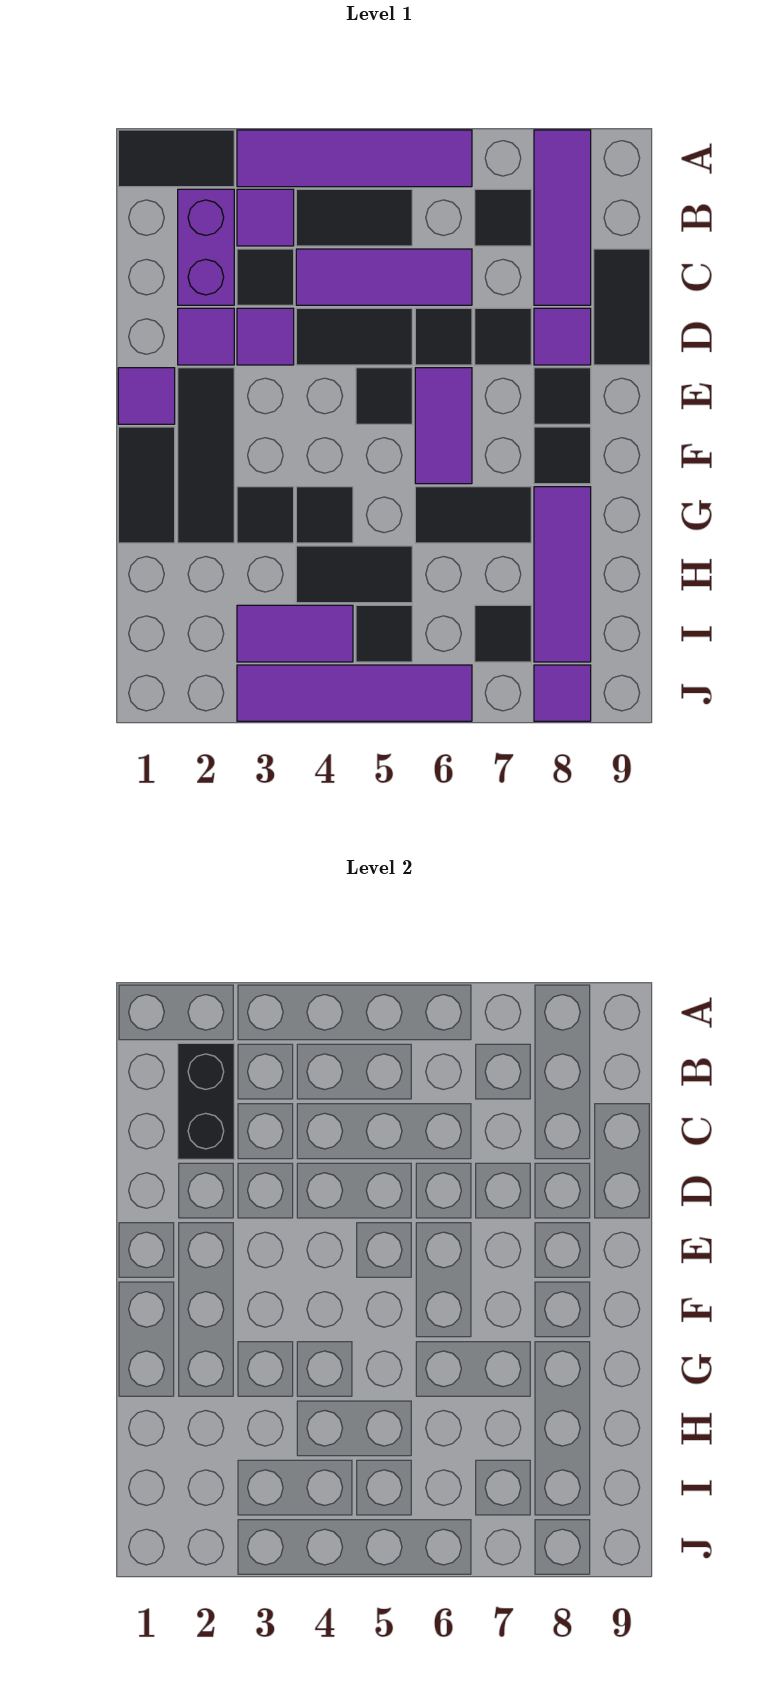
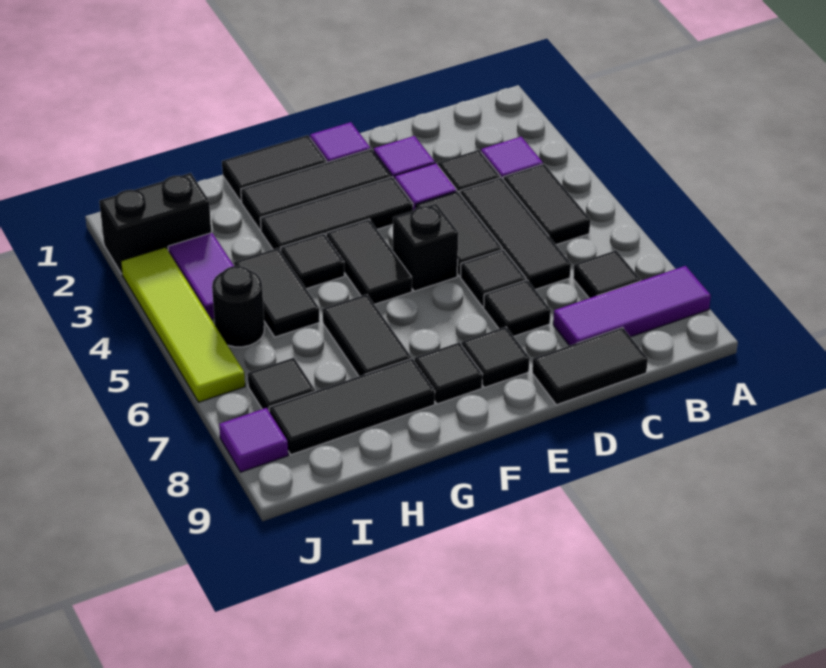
black tile A1:A2 level 1 -> black tile F4:F5 level 1
purple tile A3:A6 level 1 -> none
purple brick B2:C2 level 1 -> none
black brick B2:C2 level 2 -> black brick I2:J2 level 1
purple tile C4:C6 level 1 -> black tile C4:C6 level 1
purple tile D8 level 1 -> none
black tile E5 level 1 -> black brick E5 level 1
purple tile E6:F6 level 1 -> none
black tile G3 level 1 -> black tile E3:G3 level 1
purple tile G8:I8 level 1 -> black tile G8:I8 level 1
black tile I5 level 1 -> black round brick I5 level 1
purple tile J3:J6 level 1 -> lime tile J3:J6 level 1

